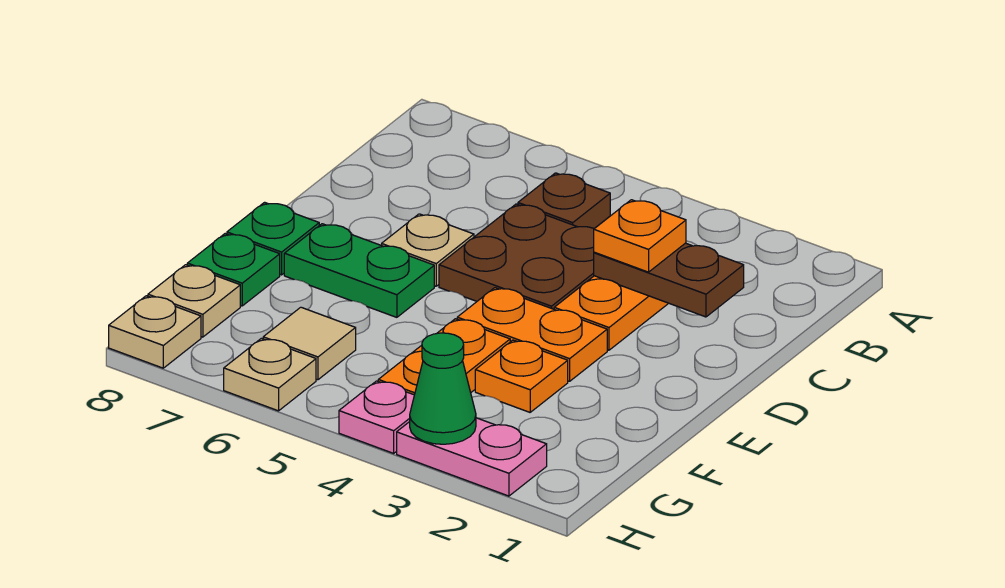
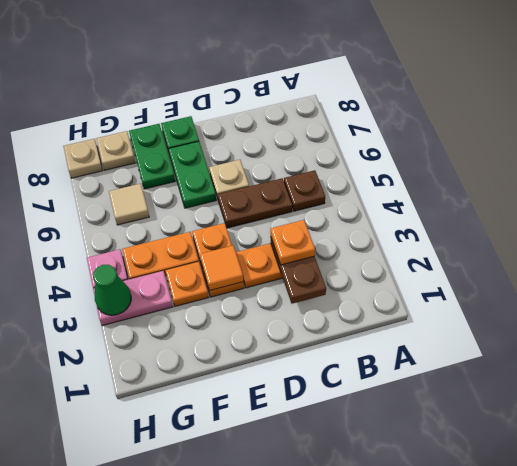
brown plate C4:D5 level 1 -> brown plate C5:D5 level 1
none -> orange tile E3 level 2
green plate F8 level 1 -> green plate F7:F8 level 1
pink plate H2:H3 level 1 -> pink plate G3:H3 level 1
tan plate H6 level 1 -> none

